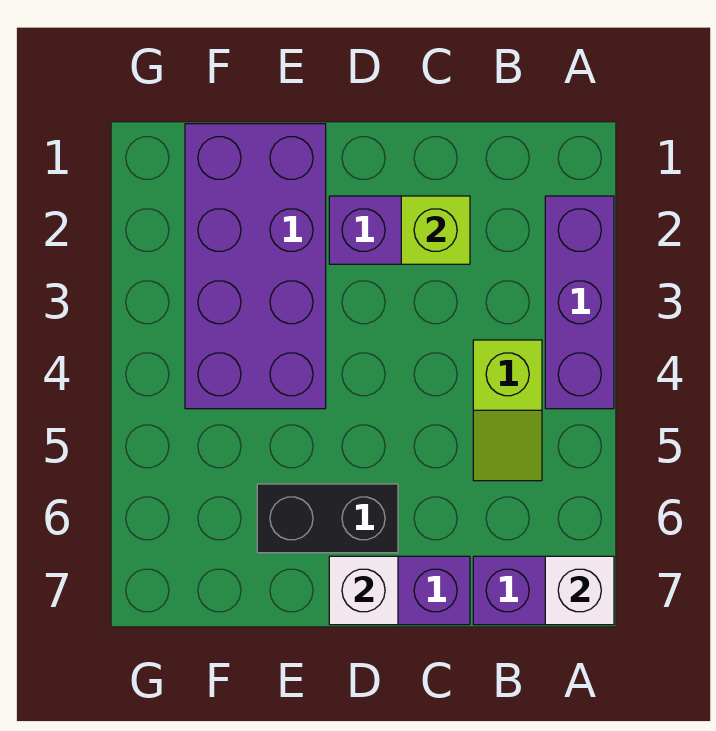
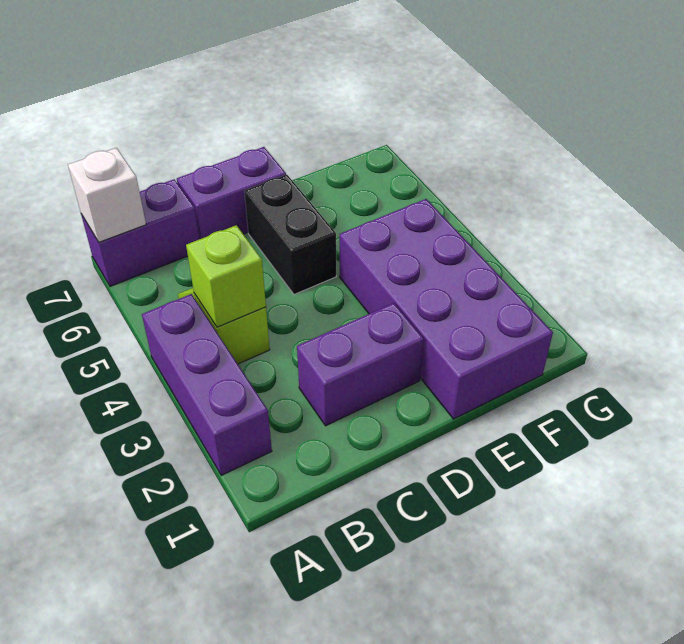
lime brick C2 level 2 -> lime brick B4 level 2
black brick D6:E6 level 1 -> black brick D5:D6 level 1
white brick D7 level 2 -> none

